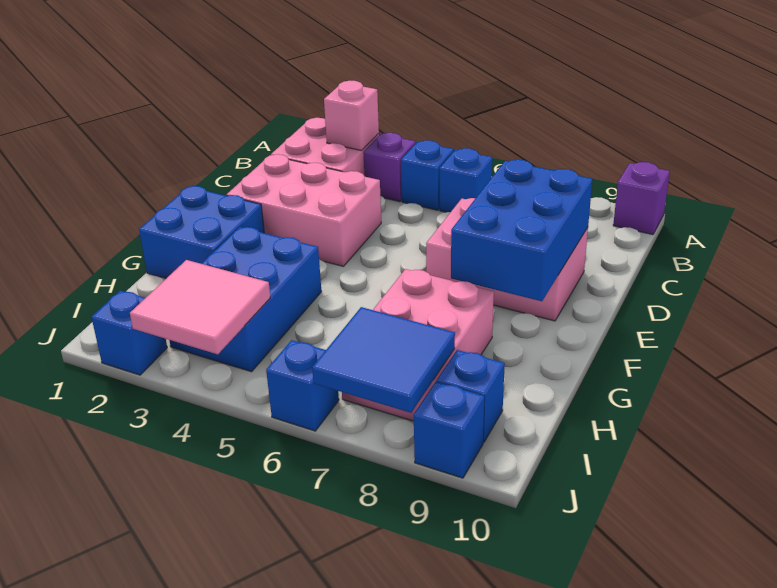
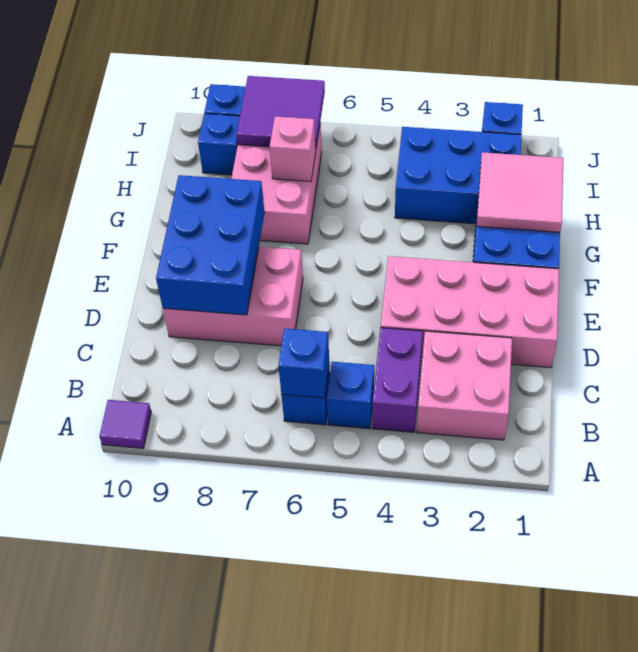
purple brick A10 level 1 -> purple tile A10 level 1
pink brick B3 level 2 -> pink brick H7 level 2
purple brick B4 level 1 -> purple brick B4:C4 level 1
pink brick D2:E4 level 1 -> pink brick D1:E4 level 1
blue brick G3:I4 level 1 -> blue brick H2:I4 level 1
pink tile I3:J4 level 2 -> pink tile G1:H2 level 2
blue tile I7:J8 level 2 -> purple tile I7:J8 level 2
blue brick J6 level 1 -> blue brick B6 level 2

